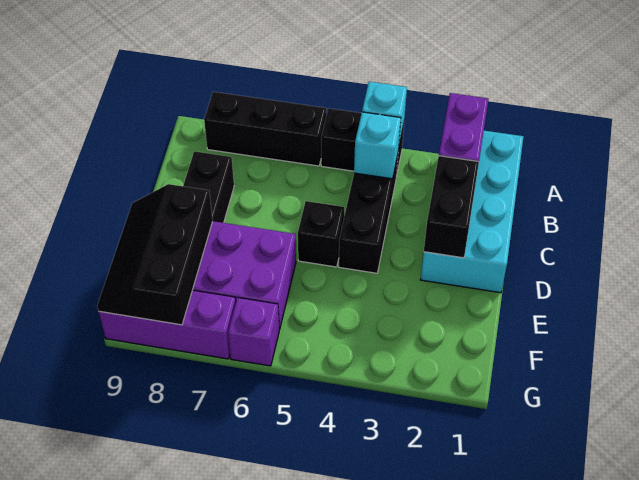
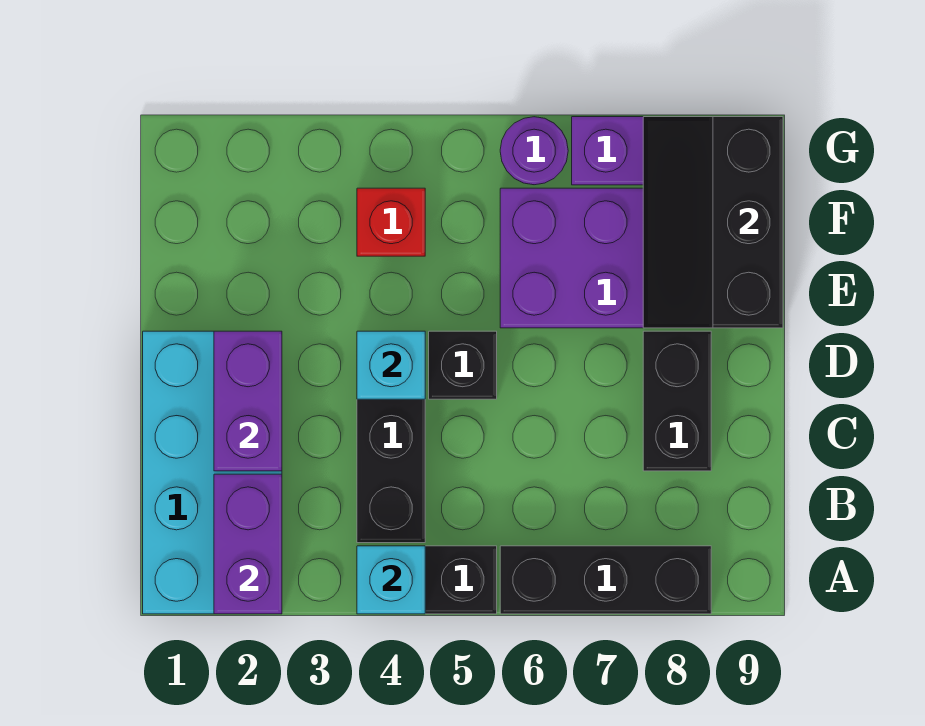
cyan brick B4 level 2 -> cyan brick D4 level 2
black brick C2:D2 level 2 -> purple brick C2:D2 level 2
black slope E8:G9 level 2 top 8 -> black slope E8:G9 level 2 top 9
none -> red brick F4 level 1
purple brick G6 level 1 -> purple round brick G6 level 1

